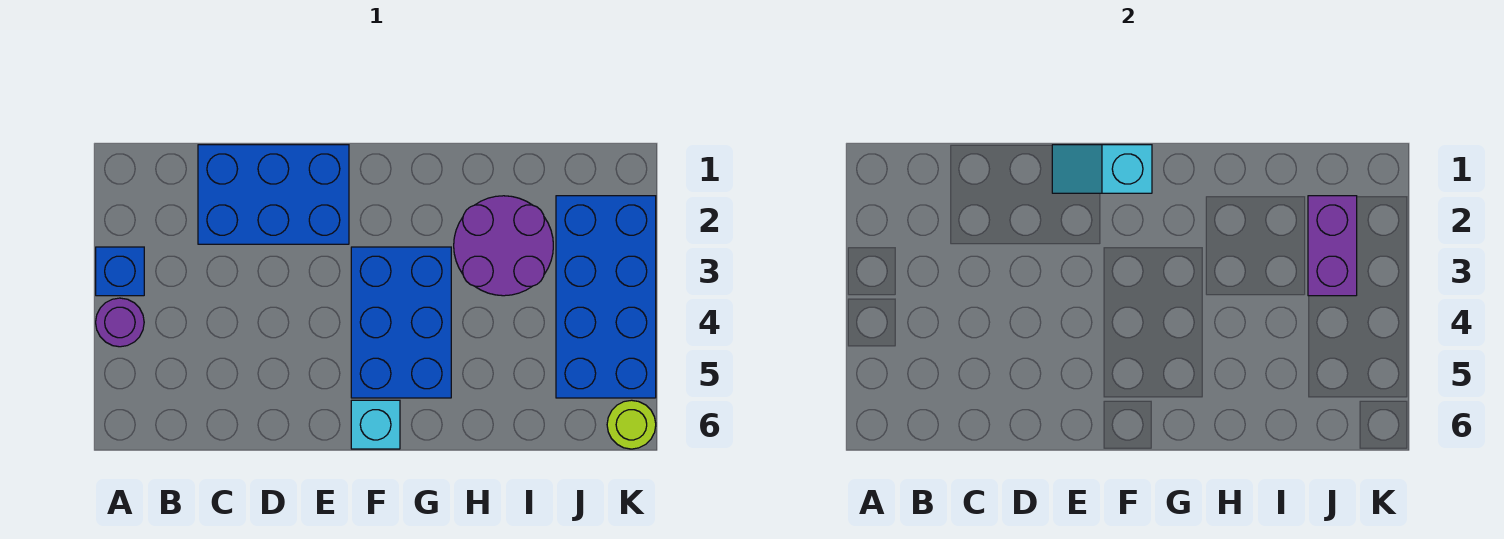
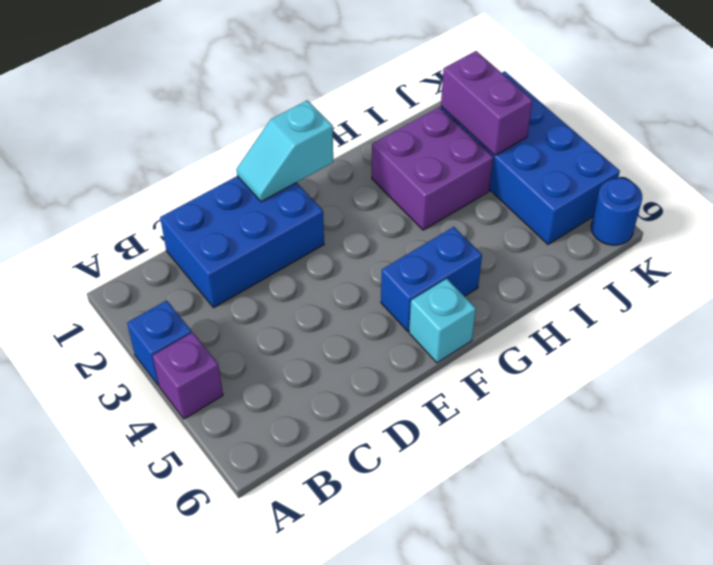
purple round brick A4 level 1 -> purple brick A4 level 1
blue brick F3:G5 level 1 -> blue brick F5:G5 level 1
purple round brick H2:I3 level 1 -> purple brick H2:I3 level 1
lime round brick K6 level 1 -> blue round brick K6 level 1

